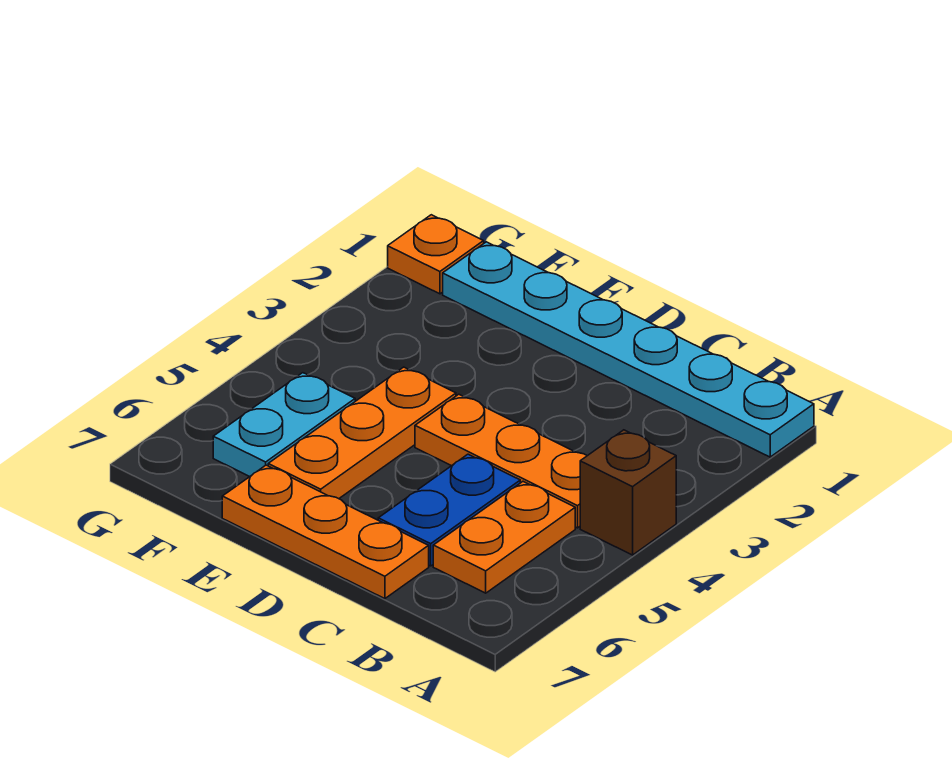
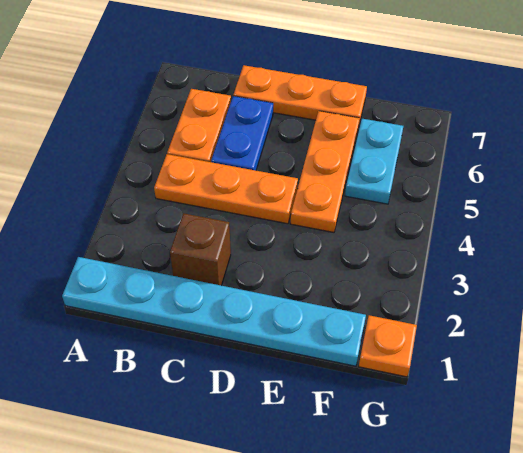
brown brick A4 level 1 -> brown brick C2 level 1

